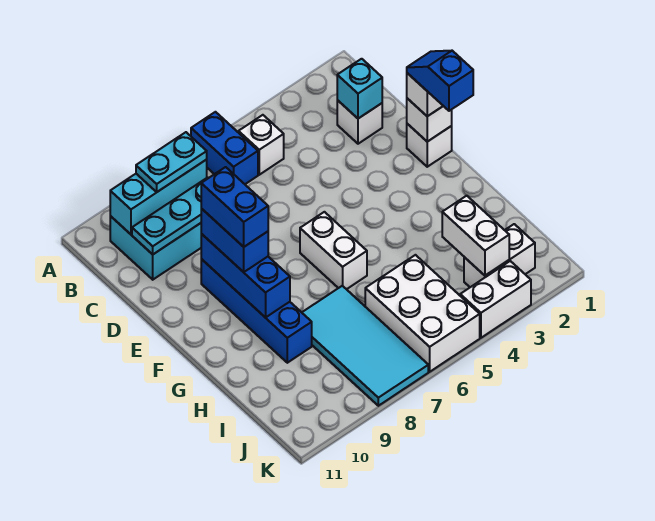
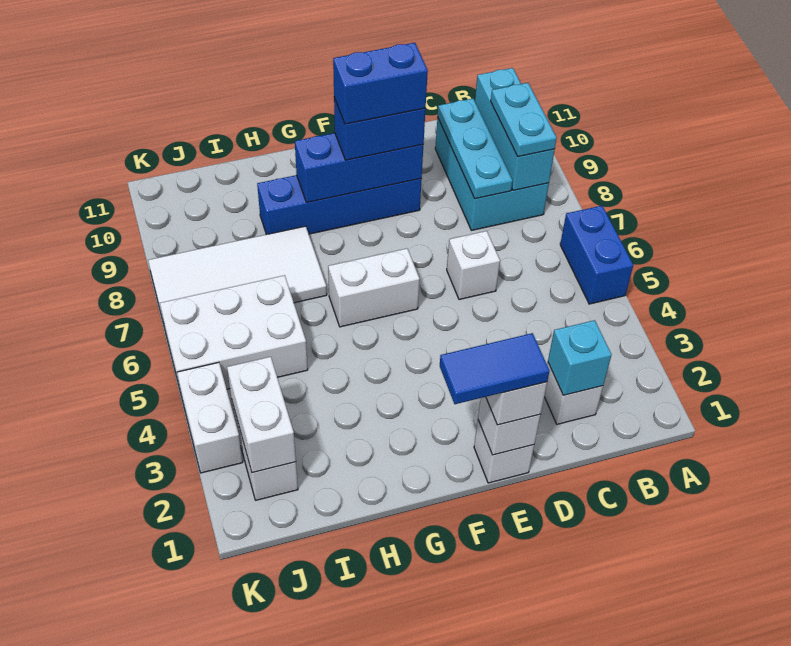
blue brick A6:B6 level 1 -> blue brick A5:A6 level 1
white brick B5 level 1 -> white brick D6 level 1
blue slope E1:F1 level 4 top F -> blue tile E1:F1 level 4
cyan tile H7:K8 level 1 -> white tile H7:K8 level 1
white brick I3:J3 level 2 -> white brick J2:J3 level 2

